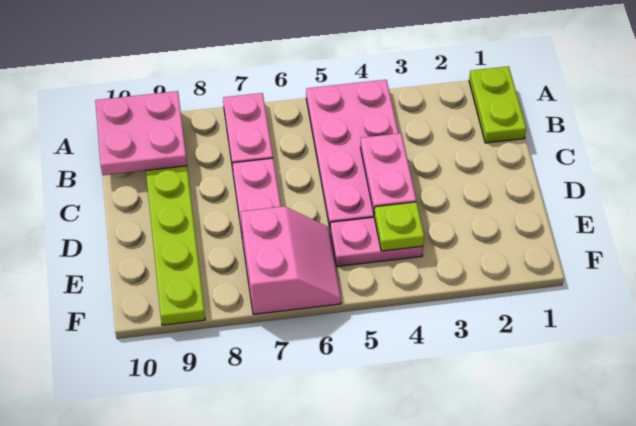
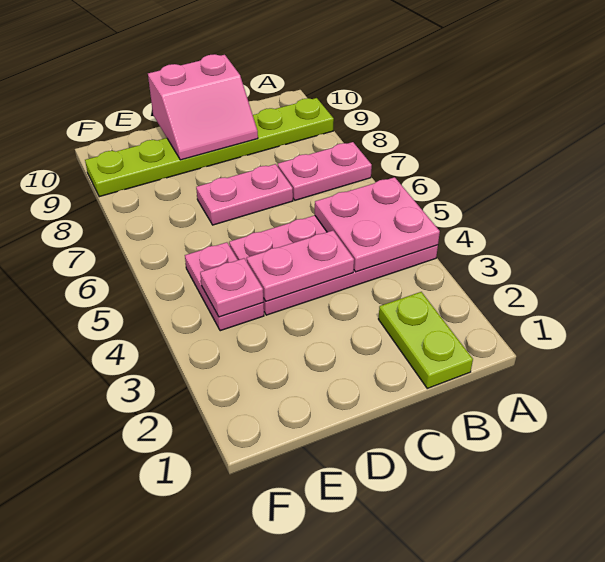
lime plate A1:B1 level 1 -> lime plate B1:B2 level 1
pink plate A9:B10 level 2 -> pink plate A4:B5 level 2
lime plate E4 level 2 -> pink plate E4 level 2
pink slope E6:F7 level 1 top 7 -> pink slope C9:D10 level 2 top 10

